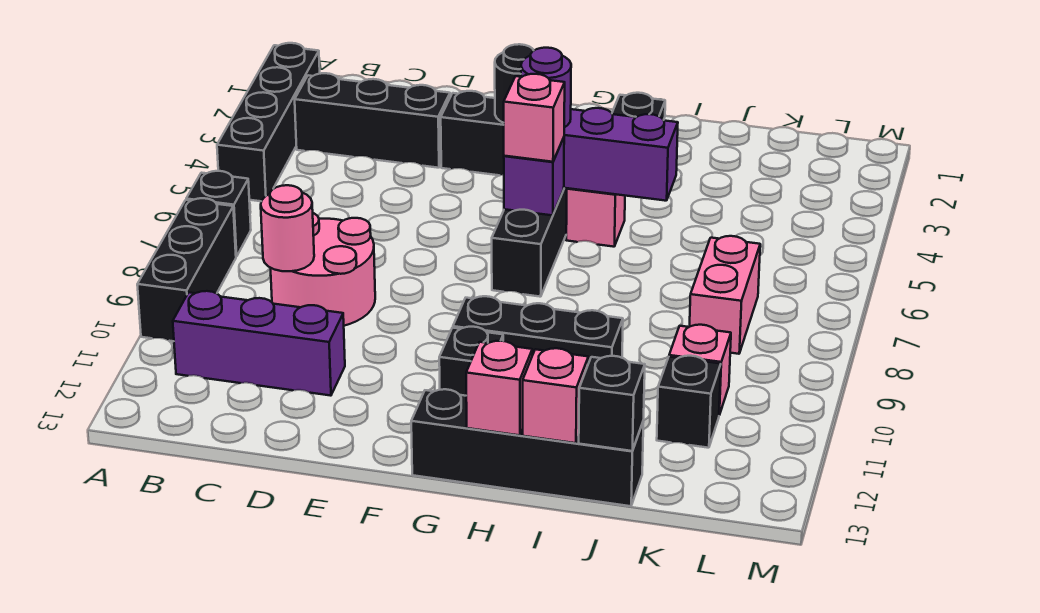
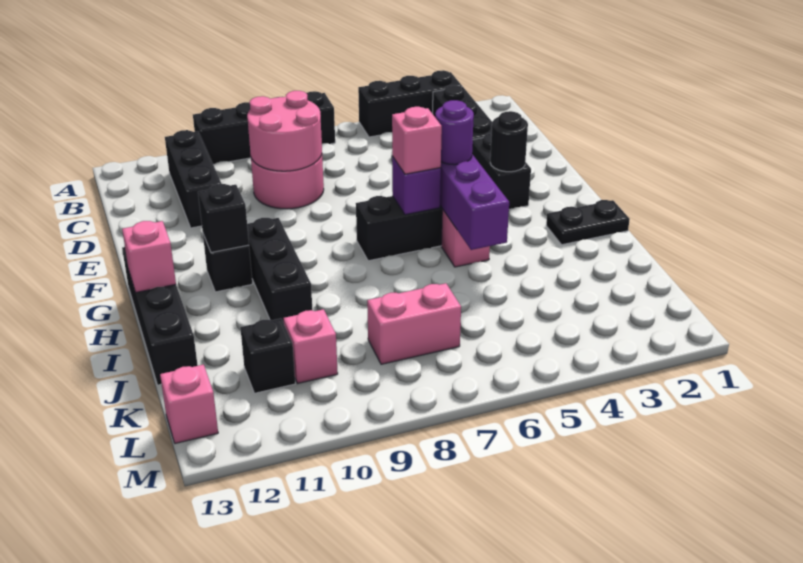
black brick A2:A5 level 1 -> black brick A3:A5 level 1
purple brick B11:D11 level 1 -> black brick B11:D11 level 1
pink round brick C9 level 2 -> pink round brick C8:D9 level 2
pink brick I13 level 2 -> pink brick L13 level 1
black brick J13 level 2 -> black brick G11 level 2

